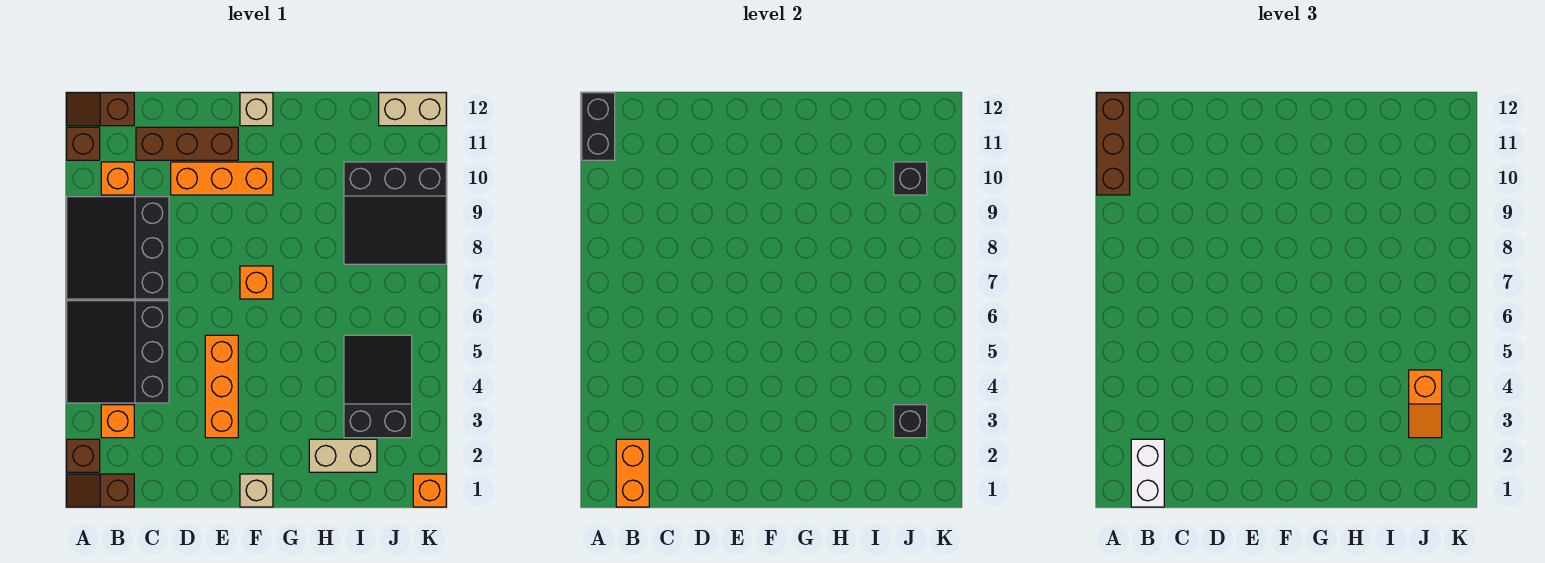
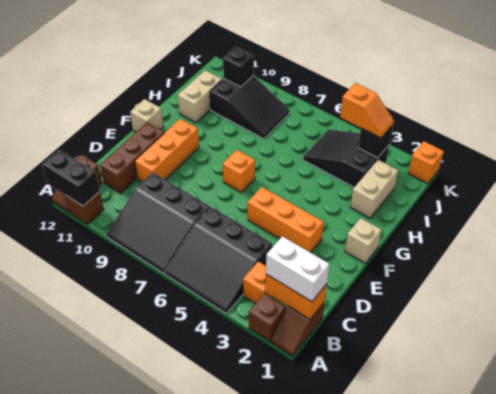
brown brick A10:A12 level 3 -> none
orange brick B10 level 1 -> none
black slope I8:K10 level 1 top 10 -> black slope I8:J10 level 1 top 10
tan brick J12:K12 level 1 -> tan brick H11:I11 level 1

